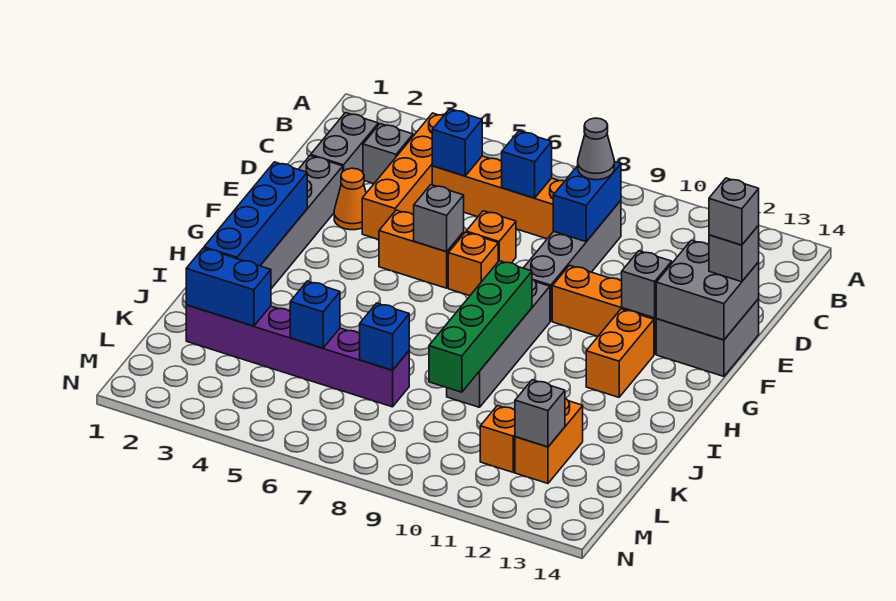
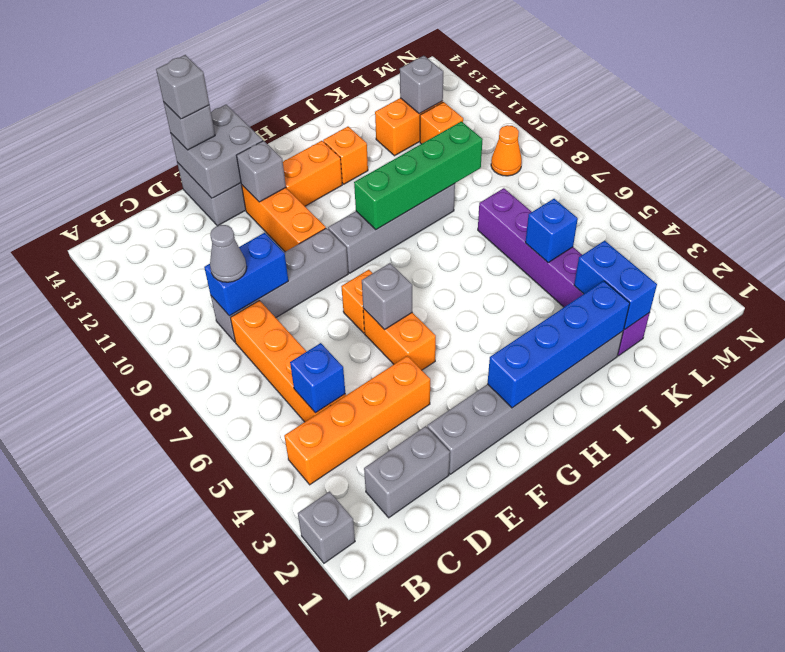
grey brick C3 level 1 -> grey brick A2 level 1
blue brick C7 level 2 -> none
orange cone E3 level 1 -> orange cone M9 level 1
orange brick E7 level 1 -> orange brick I12 level 1
blue brick K7 level 2 -> none

